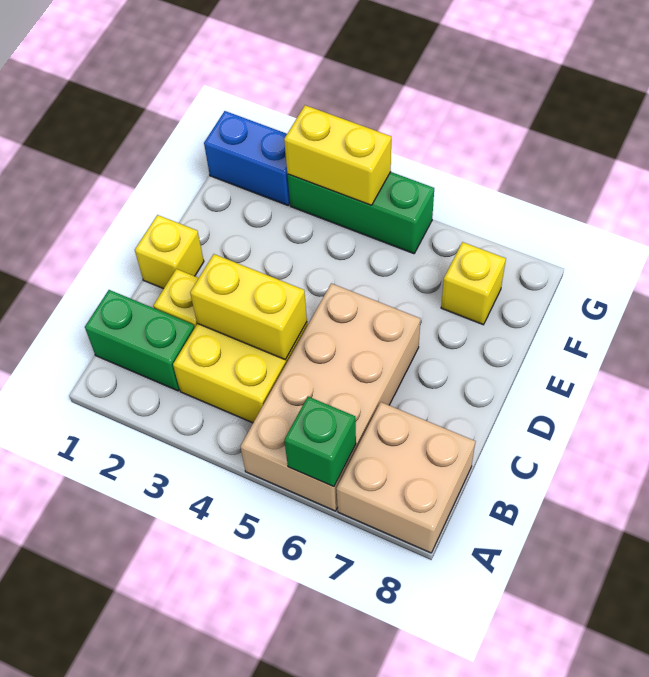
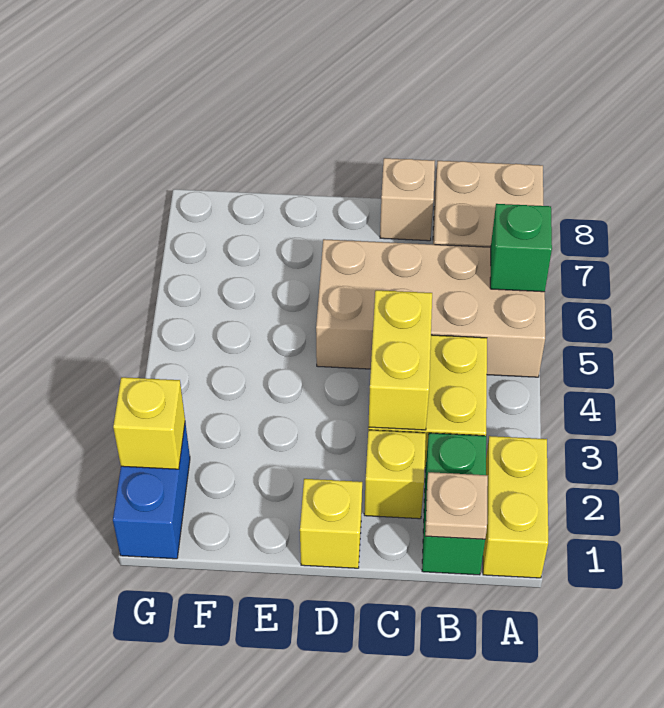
none -> tan plate B1 level 2
none -> tan brick C8 level 1
yellow brick F7 level 1 -> yellow brick G2 level 2
green brick G3:G5 level 1 -> none
yellow brick G3:G4 level 2 -> yellow brick A1:A2 level 1

